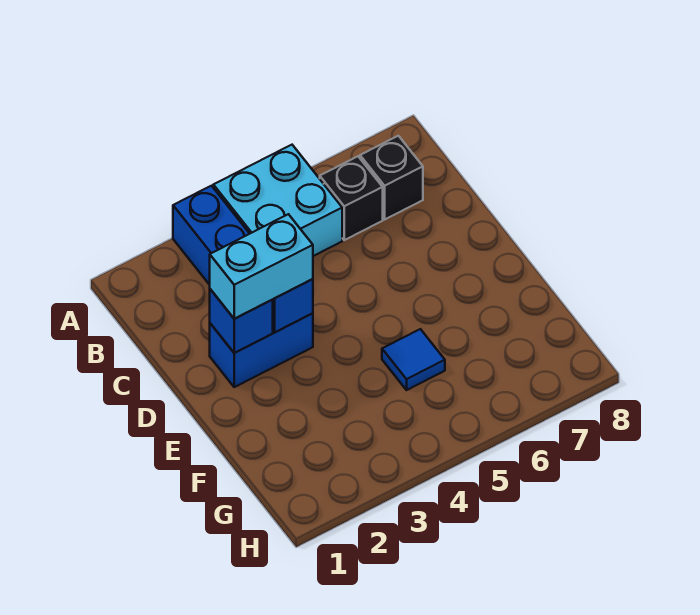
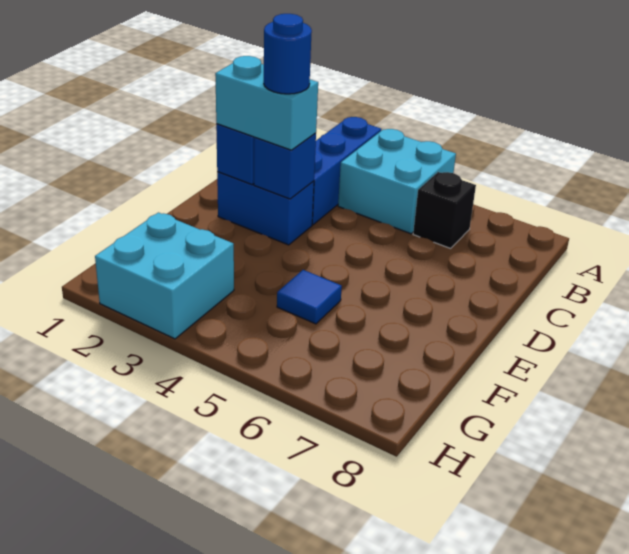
black brick B7 level 1 -> none
none -> blue round brick D3 level 4
none -> cyan brick G2:H3 level 1

